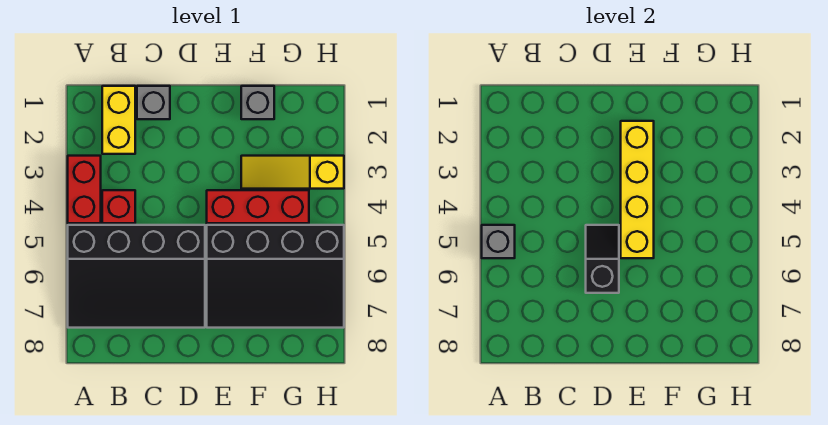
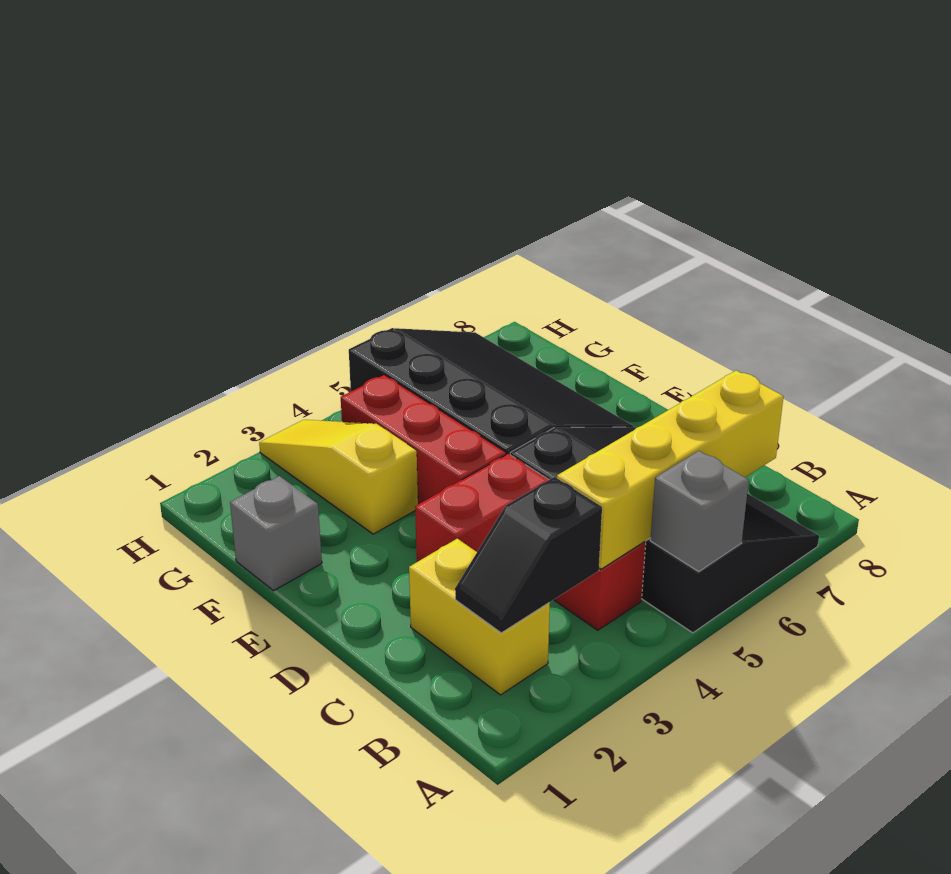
red brick A3:A4 level 1 -> red brick D3:D4 level 1
yellow brick B1:B2 level 1 -> yellow brick B2:C2 level 1
grey brick C1 level 1 -> none
black slope D5:D6 level 2 top 6 -> black slope B2:B3 level 2 top 3
yellow brick E2:E5 level 2 -> yellow brick B4:B7 level 2
yellow slope F3:H3 level 1 top H -> yellow slope F3:H3 level 1 top F

